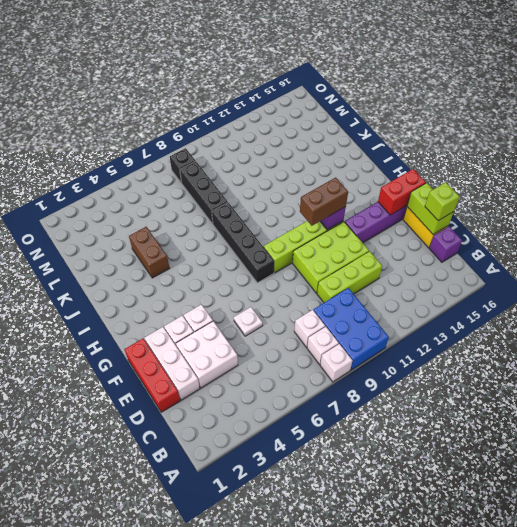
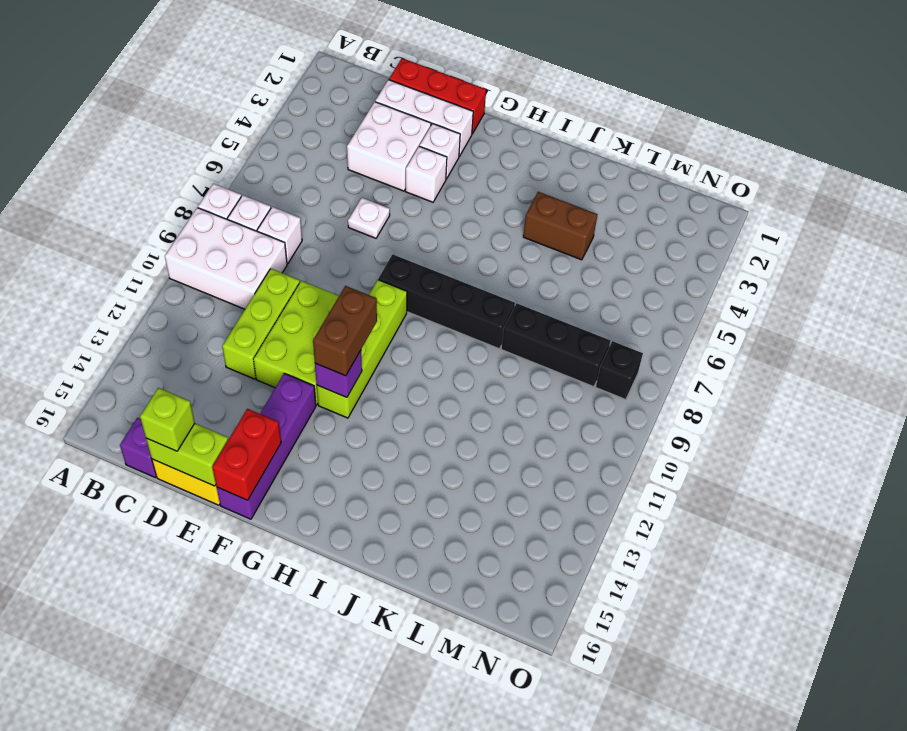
blue brick A9:C10 level 1 -> white brick A9:C10 level 1

